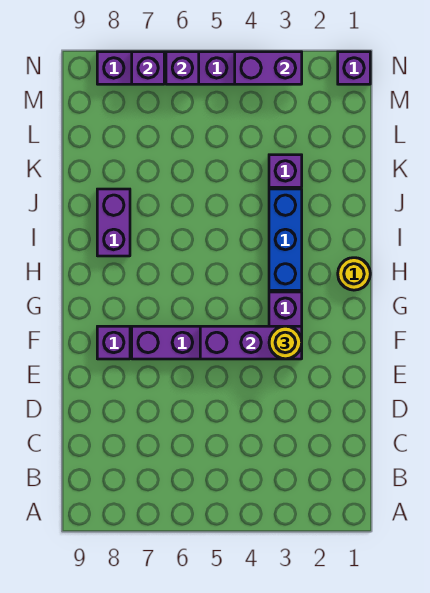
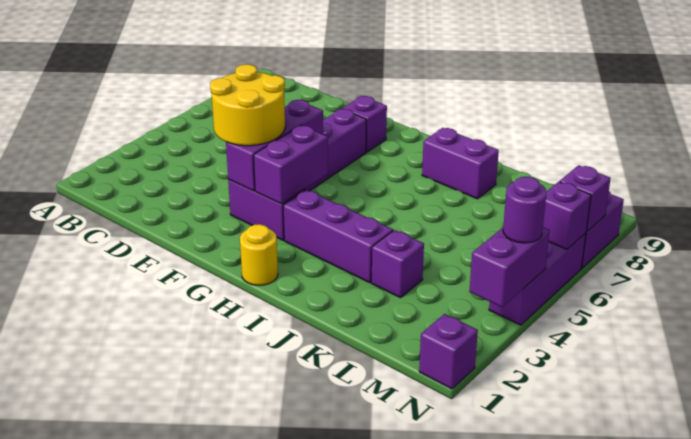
yellow round brick F3 level 3 -> yellow round brick E3:F4 level 3
none -> purple brick G3:G4 level 2
blue brick H3:J3 level 1 -> purple brick H3:J3 level 1
none -> purple round brick N4 level 3

